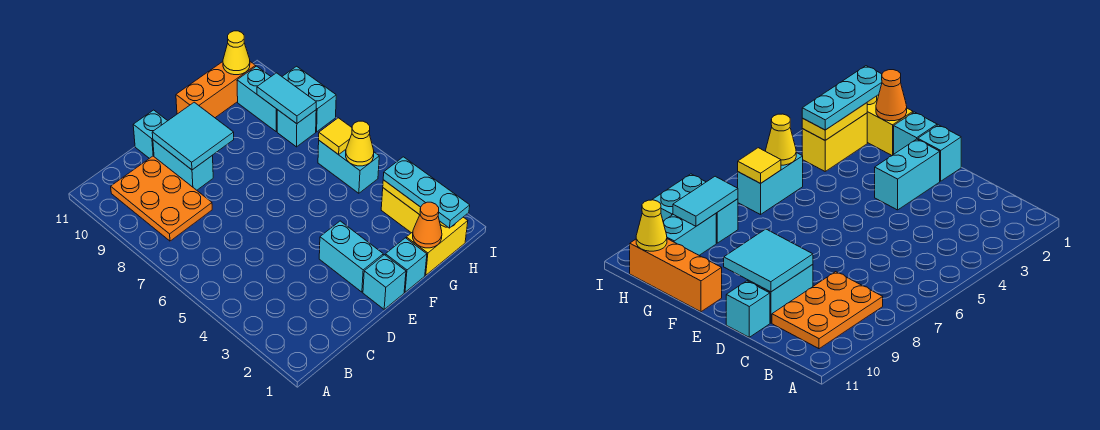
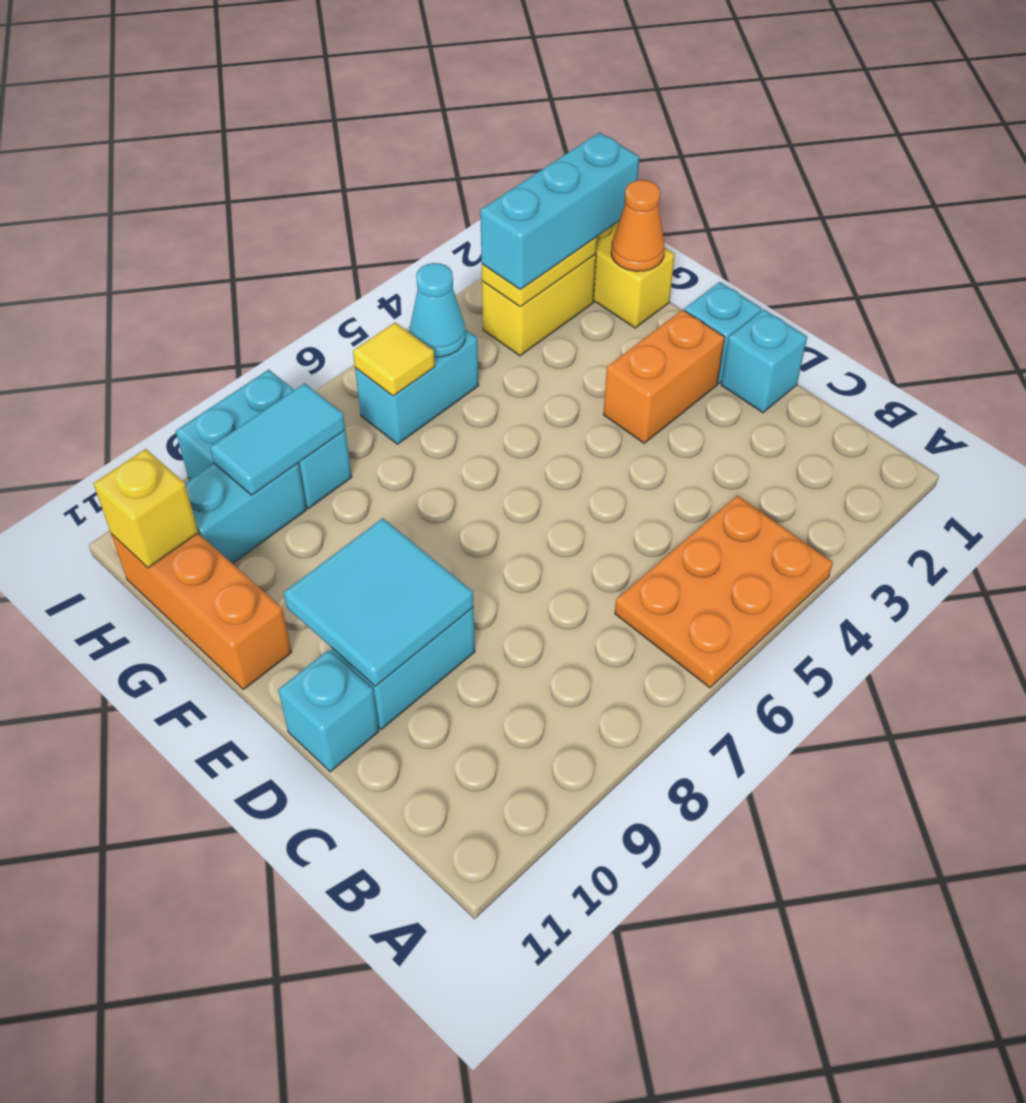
orange plate B8:C10 level 1 -> orange plate A4:B6 level 1
cyan brick E2:E3 level 1 -> orange brick E2:E3 level 1
cyan brick F1 level 1 -> cyan brick D1 level 1
cyan plate H1:H3 level 3 -> cyan brick H1:H3 level 3
yellow cone H5 level 2 -> cyan cone H5 level 2
yellow cone H11 level 2 -> yellow brick H11 level 2

